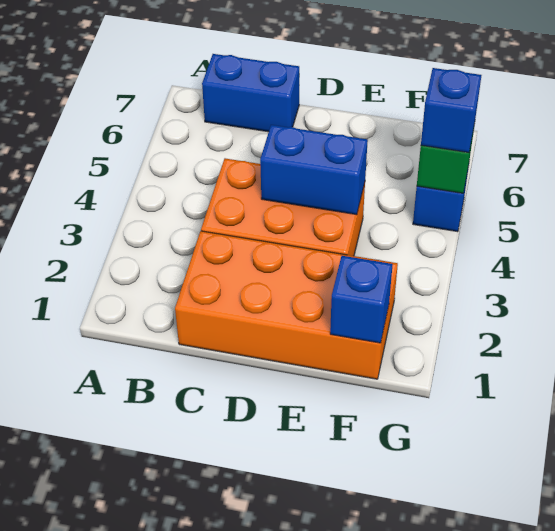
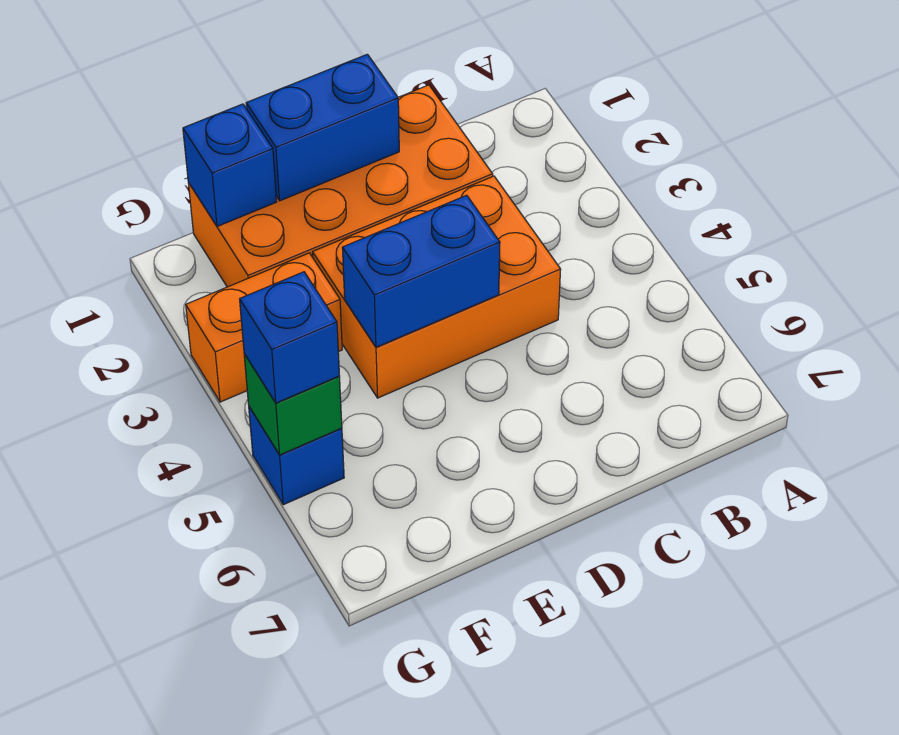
blue brick B7:C7 level 1 -> blue brick D1:E1 level 2
none -> orange brick F3:G3 level 1

